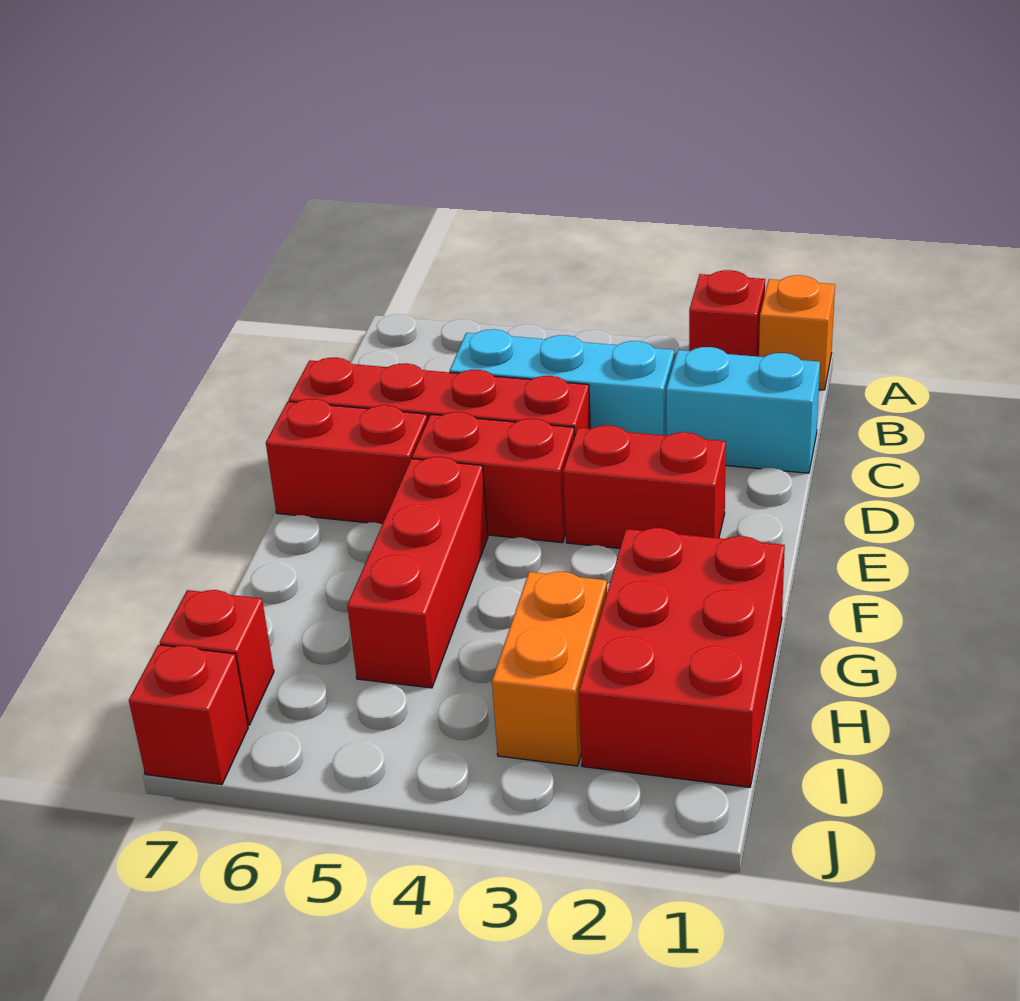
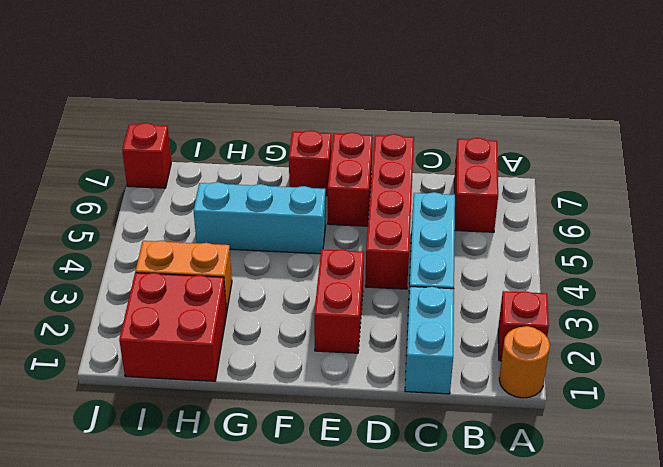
orange brick A1 level 1 -> orange round brick A1 level 1
red brick E4:E5 level 1 -> red brick B6:B7 level 1
red brick F5:H5 level 1 -> cyan brick F5:H5 level 1
red brick G1:I2 level 1 -> red brick H1:I2 level 1
red brick I7 level 1 -> red brick F7 level 1

